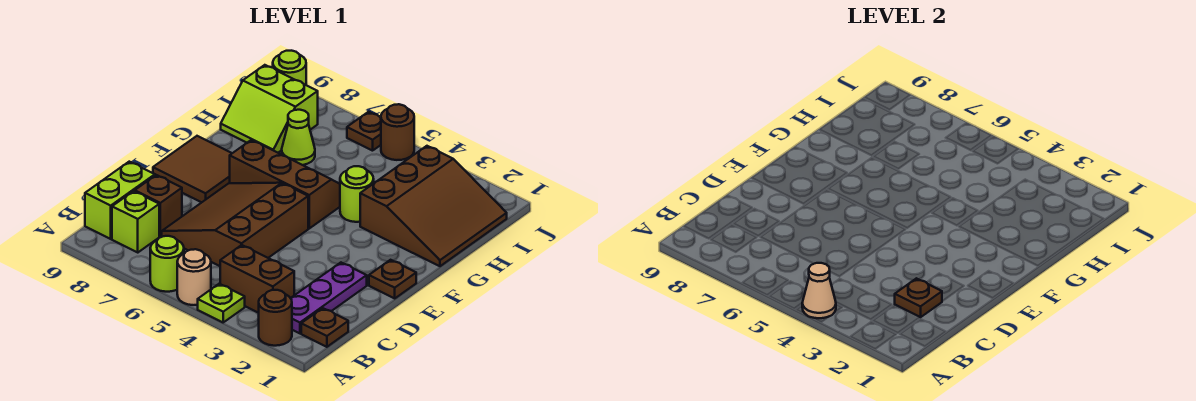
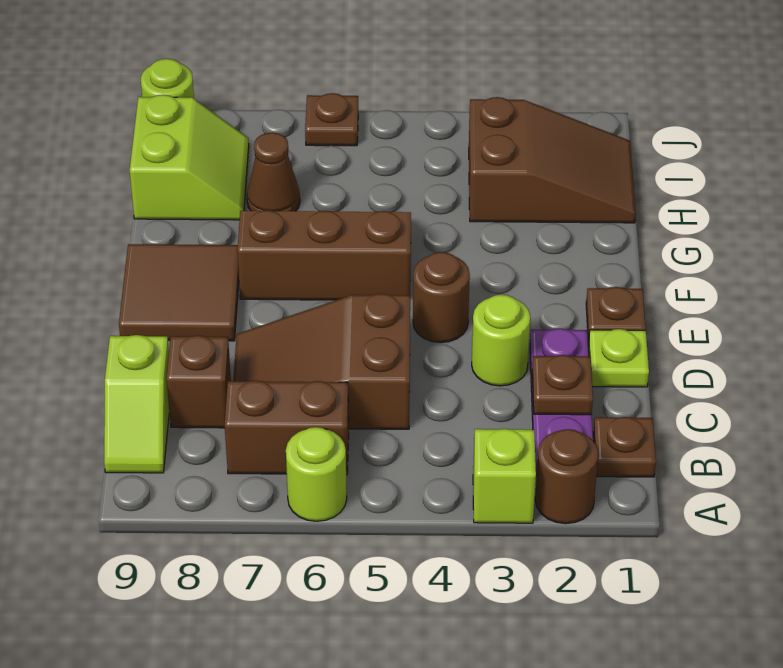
lime plate A4 level 1 -> lime plate D1 level 1
tan cone A4 level 2 -> none
tan round brick A5 level 1 -> none
brown brick B3:B4 level 1 -> brown brick B6:B7 level 1
lime brick B8 level 1 -> lime brick A3 level 1
lime brick B9:C9 level 1 -> lime slope B9:C9 level 1 top C
brown slope C5:E7 level 1 top 5 -> brown slope C5:D7 level 1 top 5
brown slope G1:I3 level 1 top 3 -> brown slope H1:I3 level 1 top 3
lime round brick G4 level 1 -> lime round brick D3 level 1
lime cone H7 level 1 -> brown cone H7 level 1
lime slope H8:I9 level 1 top I -> lime slope H8:I9 level 1 top 9
brown round brick J5 level 1 -> brown round brick E4 level 1

